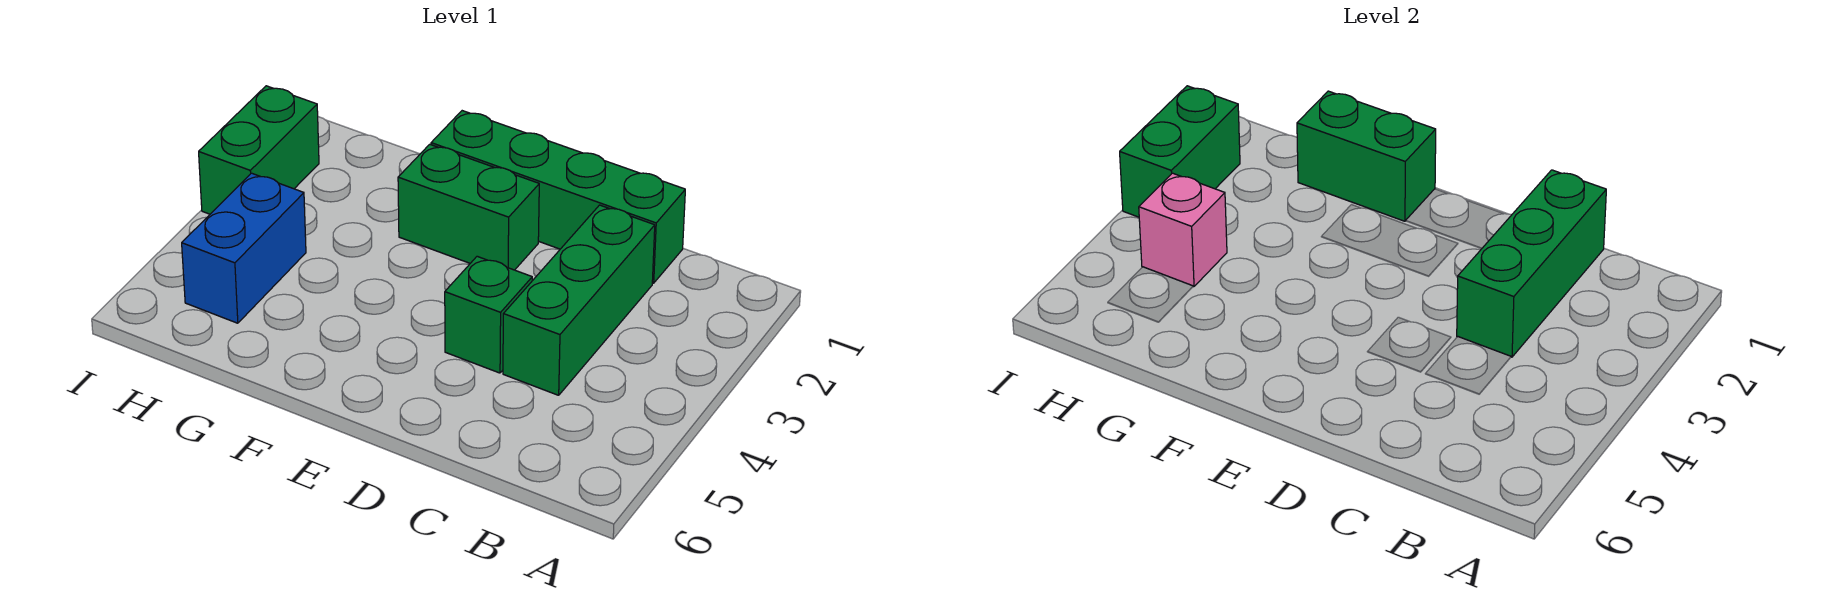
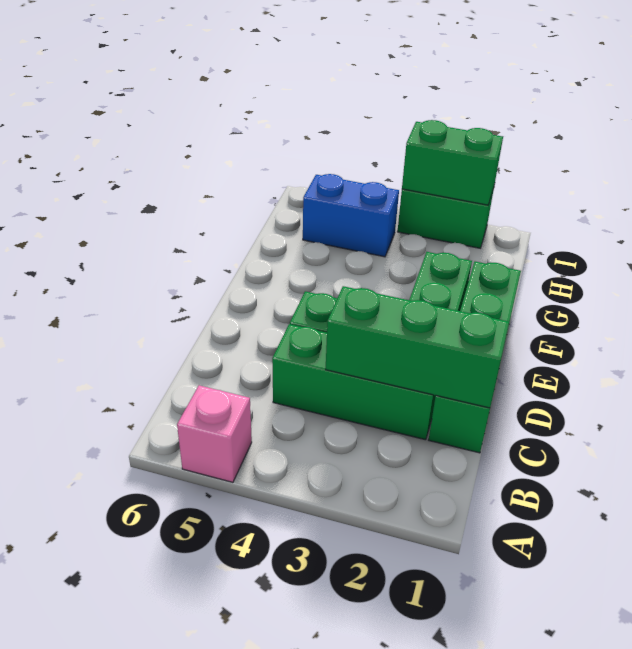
green brick F1:G1 level 2 -> none
pink brick H4 level 2 -> pink brick A5 level 1

